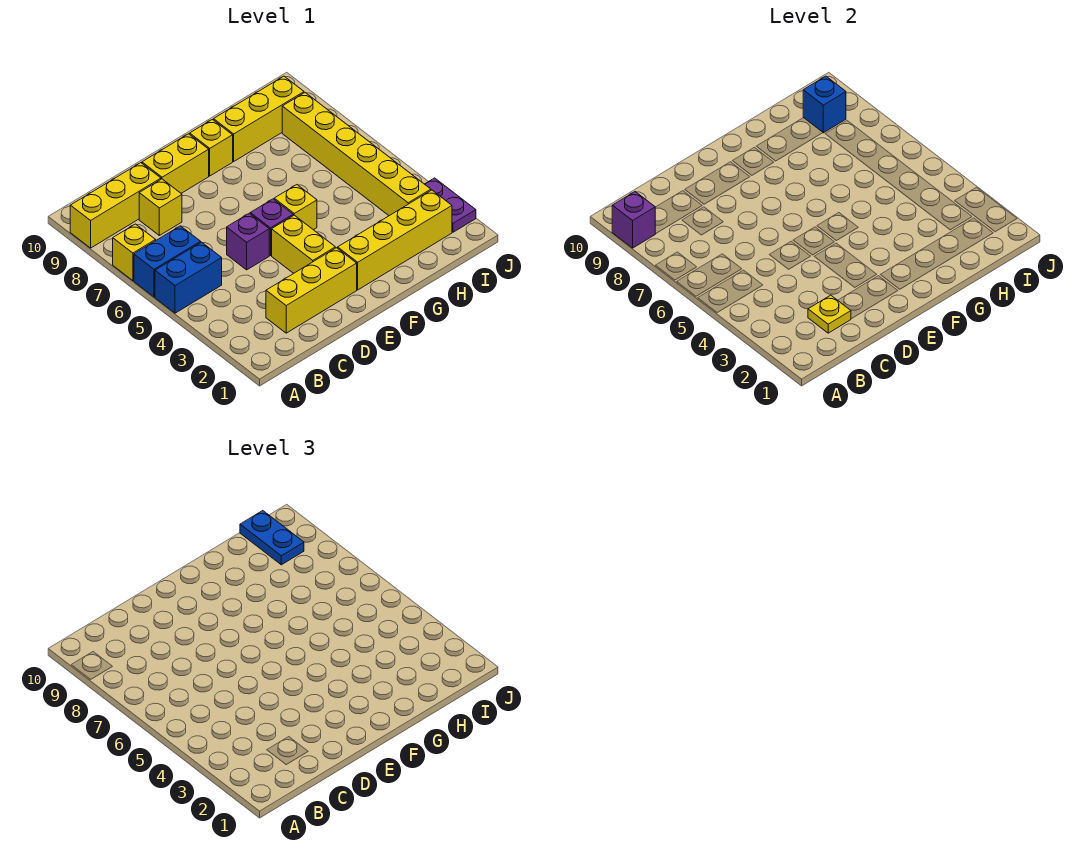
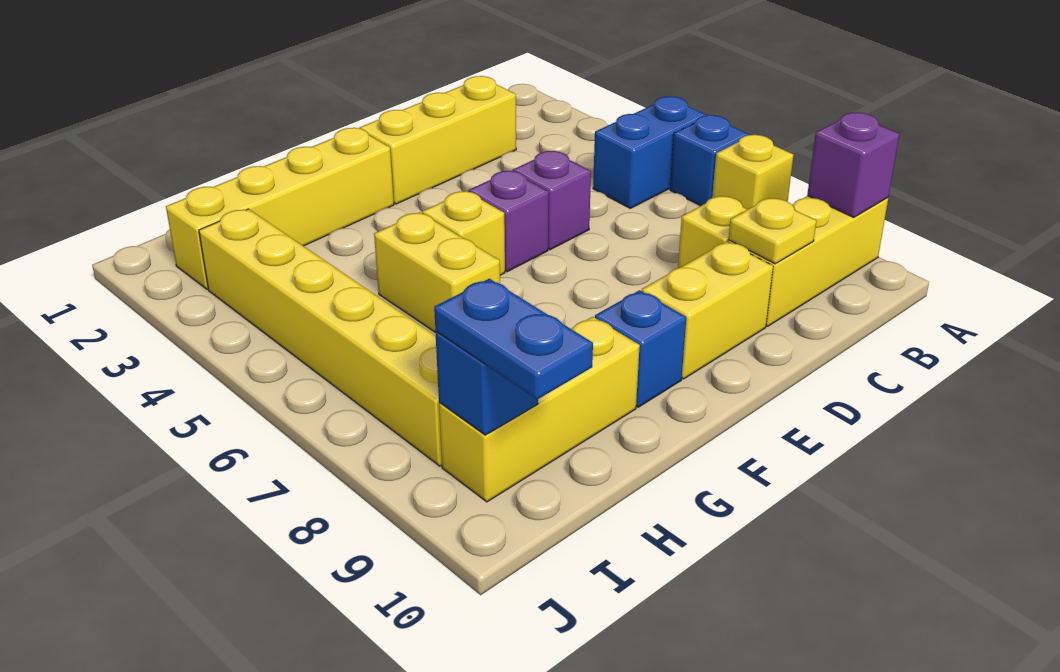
blue brick A6:B6 level 1 -> blue brick A6 level 1
yellow plate C2 level 2 -> yellow plate C9 level 2
yellow brick E3:E4 level 1 -> yellow brick G5:G6 level 1
yellow brick F9 level 1 -> blue brick F9 level 1
purple plate J2:J3 level 1 -> none

